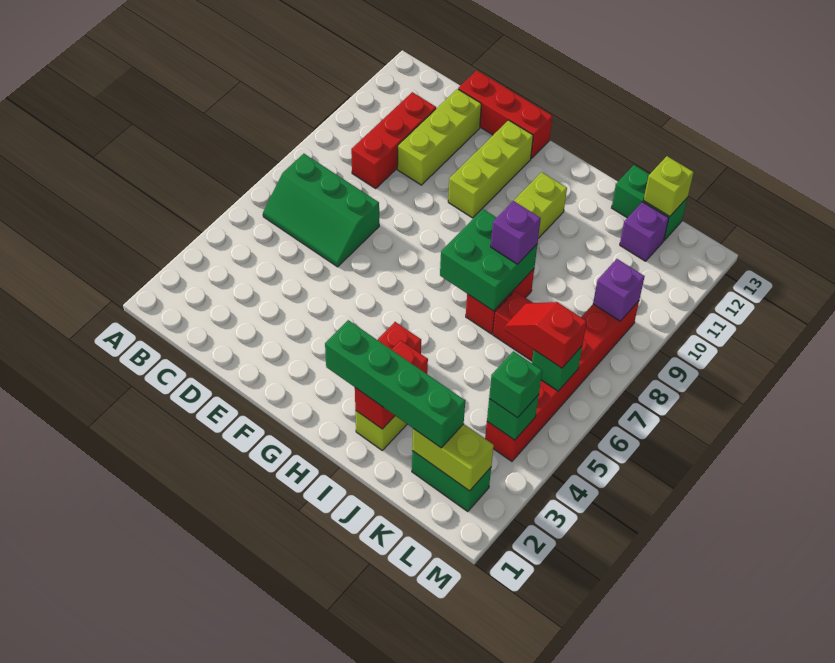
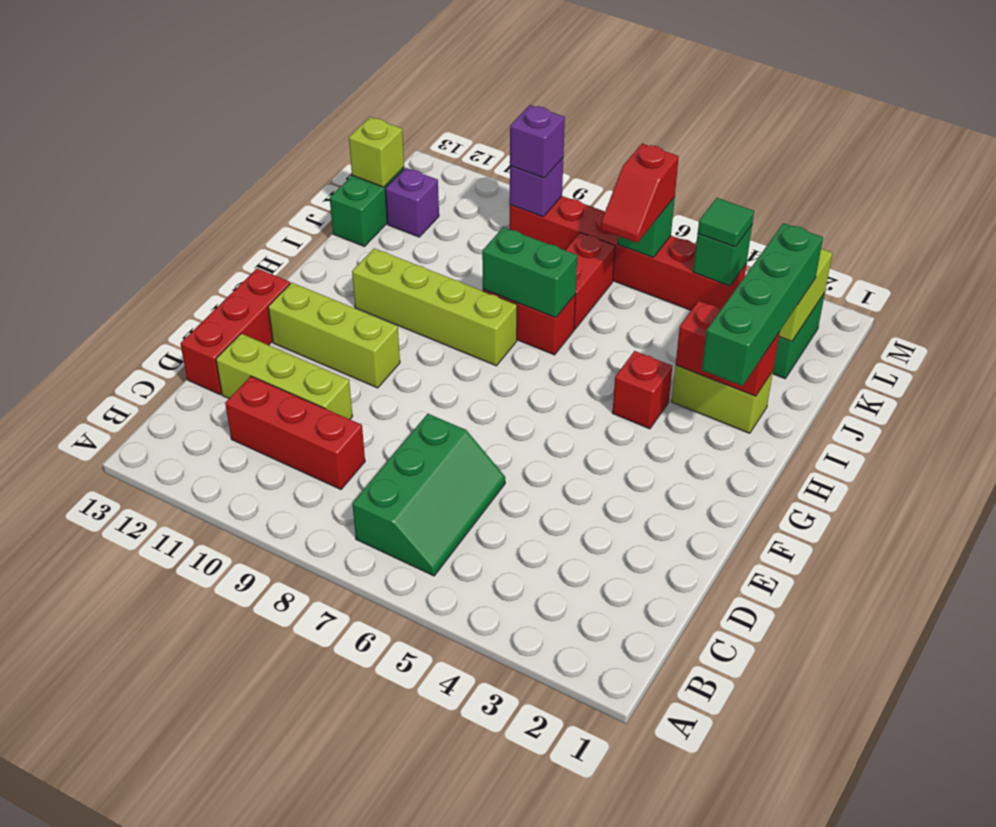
green brick H7:I8 level 2 -> green brick I7:I8 level 2
purple brick I8 level 3 -> purple brick L9 level 3
green brick L4 level 3 -> green tile L4 level 3

